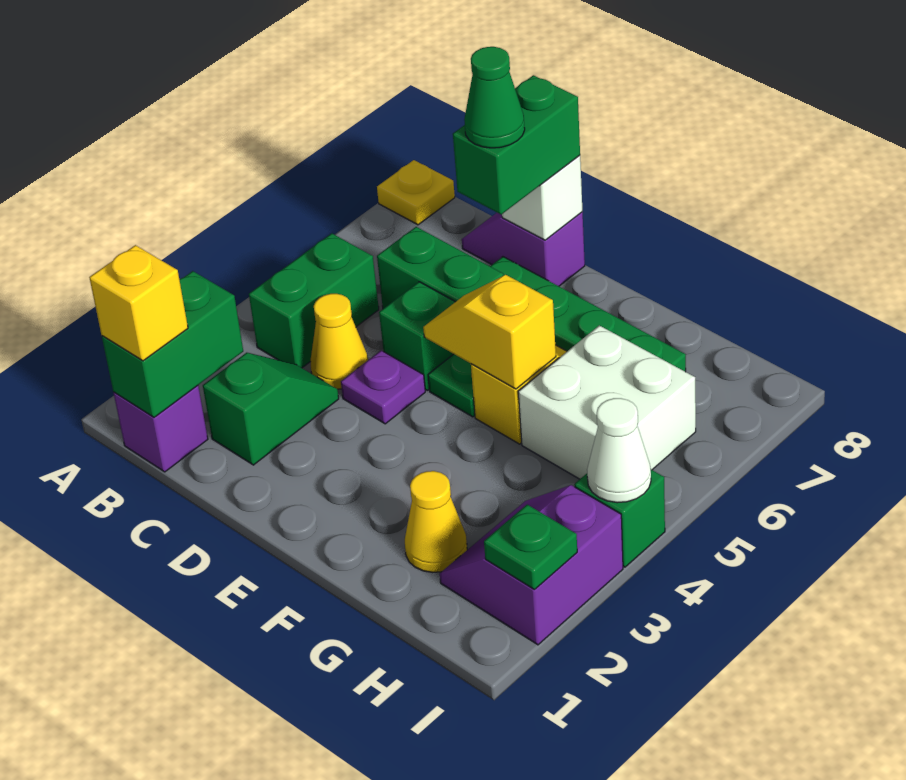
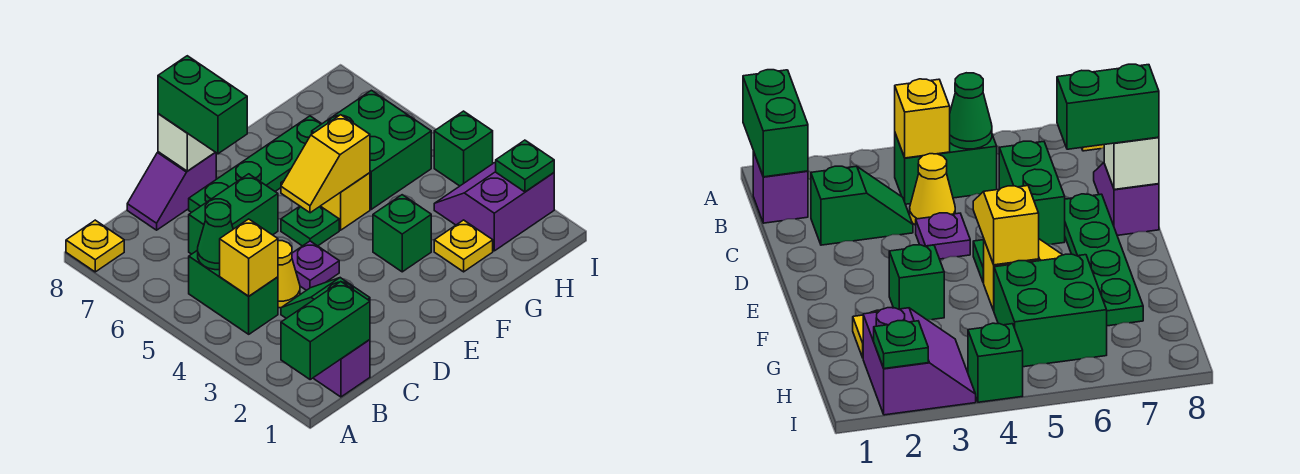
green brick B1:B2 level 2 -> green brick A1:B1 level 2
yellow brick B1 level 3 -> yellow brick B4 level 2
green brick D5 level 1 -> green brick F3 level 1
green cone D7 level 4 -> green cone B5 level 2
yellow cone G2 level 1 -> yellow plate G2 level 1
white brick G5:H6 level 1 -> green brick G5:H6 level 1
purple slope H2:I3 level 1 top I -> purple slope H2:I3 level 1 top 2
white cone I4 level 2 -> none

